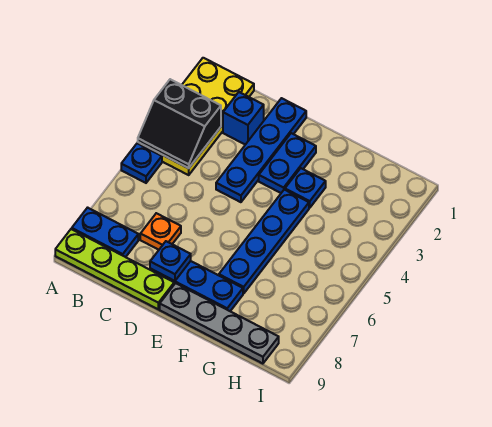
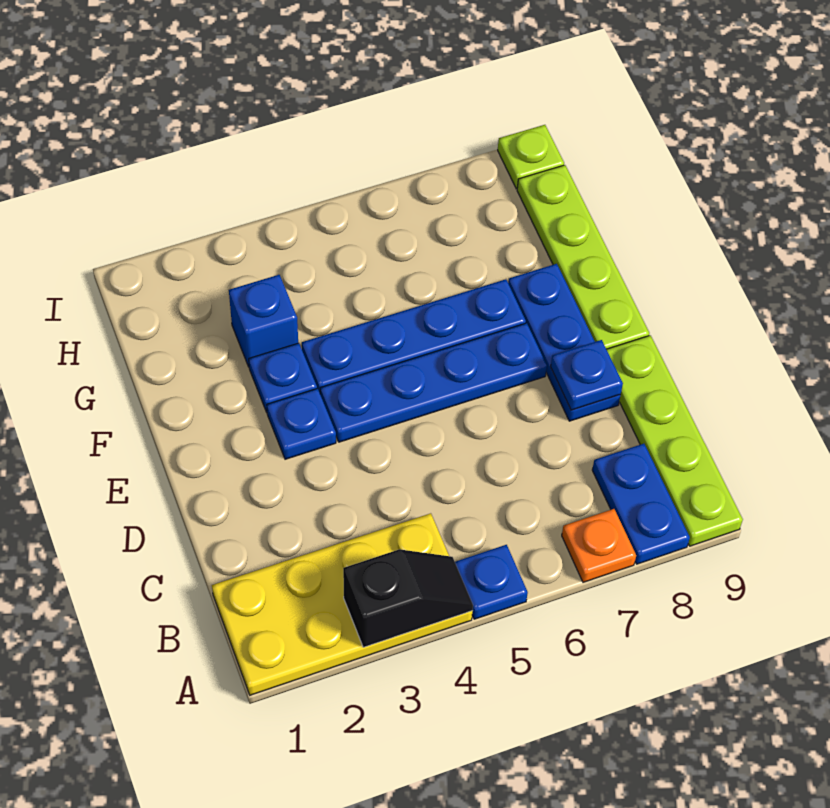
black slope A3:B4 level 2 top 3 -> black slope A3:A4 level 2 top 3
blue brick C2 level 1 -> blue brick G3 level 1
orange plate C7 level 1 -> orange plate A7 level 1
blue plate D1:D4 level 1 -> blue plate E4:E7 level 1
blue plate E2:E3 level 1 -> blue plate E3 level 1
grey plate E9:H9 level 1 -> lime plate E9:H9 level 1
none -> lime plate I9 level 1

